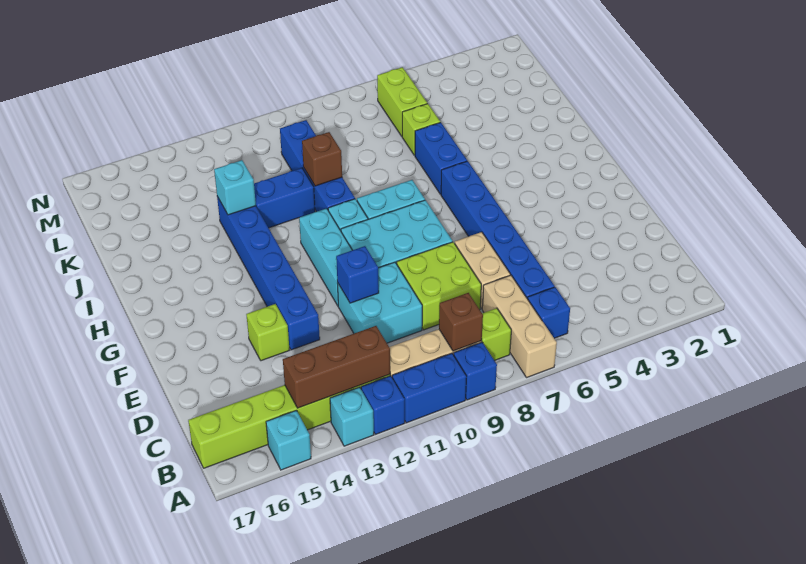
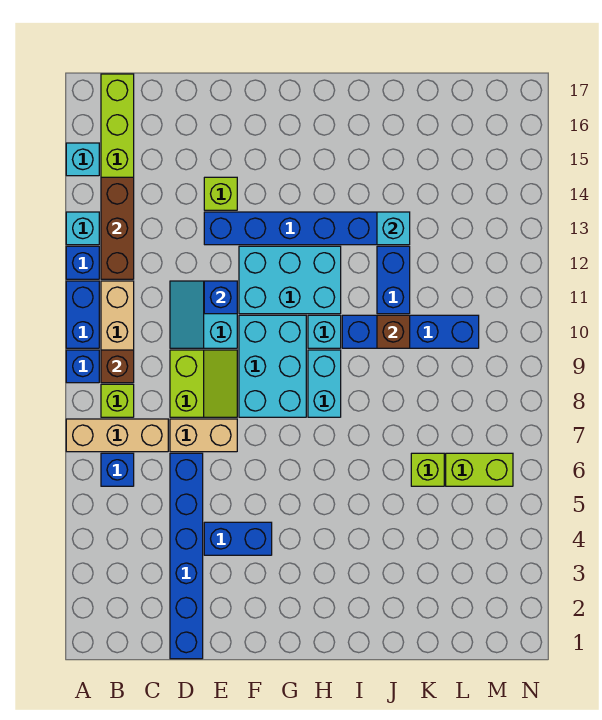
blue brick C6:H6 level 1 -> blue brick D1:D6 level 1
lime brick D8:E9 level 1 -> lime slope D8:E9 level 1 top D
cyan brick D10:E11 level 1 -> cyan slope D10:E11 level 1 top E
cyan brick F11:H11 level 1 -> cyan brick F11:H12 level 1
blue brick I6:J6 level 1 -> blue brick E4:F4 level 1

